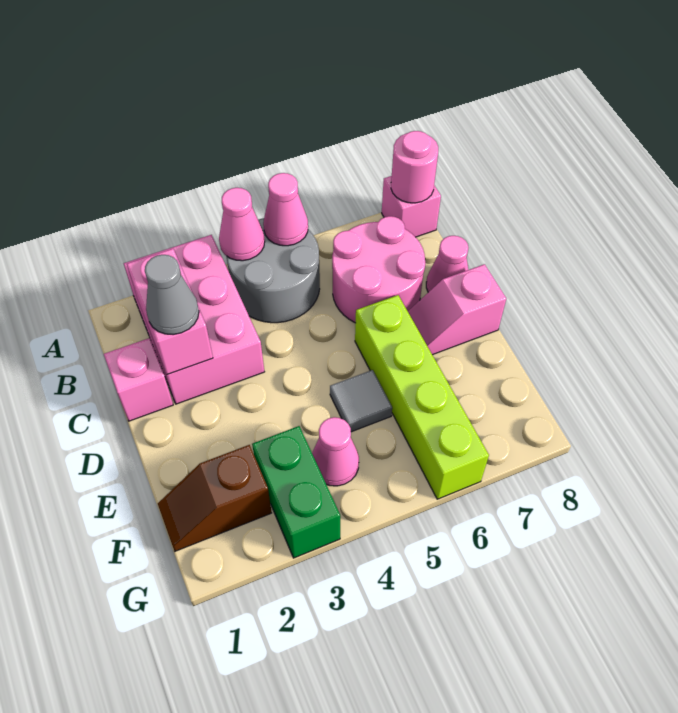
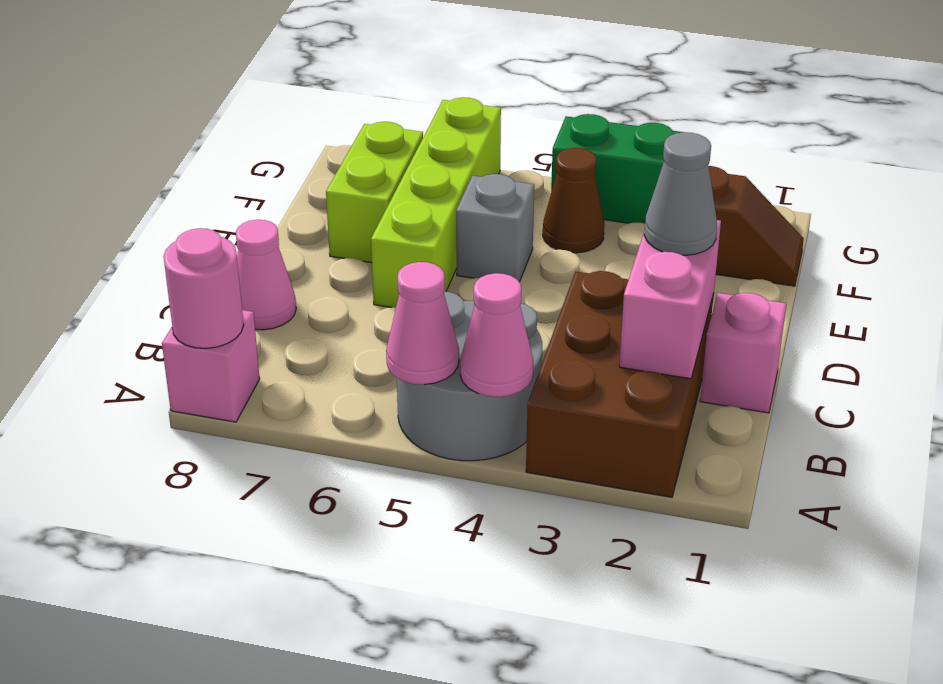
pink brick A2:C3 level 1 -> brown brick A2:C3 level 1
pink round brick B6:C7 level 1 -> none
pink slope D7:D8 level 1 top 8 -> none
grey tile E5 level 1 -> grey brick E5 level 1
none -> lime brick E7:F7 level 1
green brick F3:G3 level 1 -> green brick G3:G4 level 1
pink cone F4 level 1 -> brown cone F4 level 1

